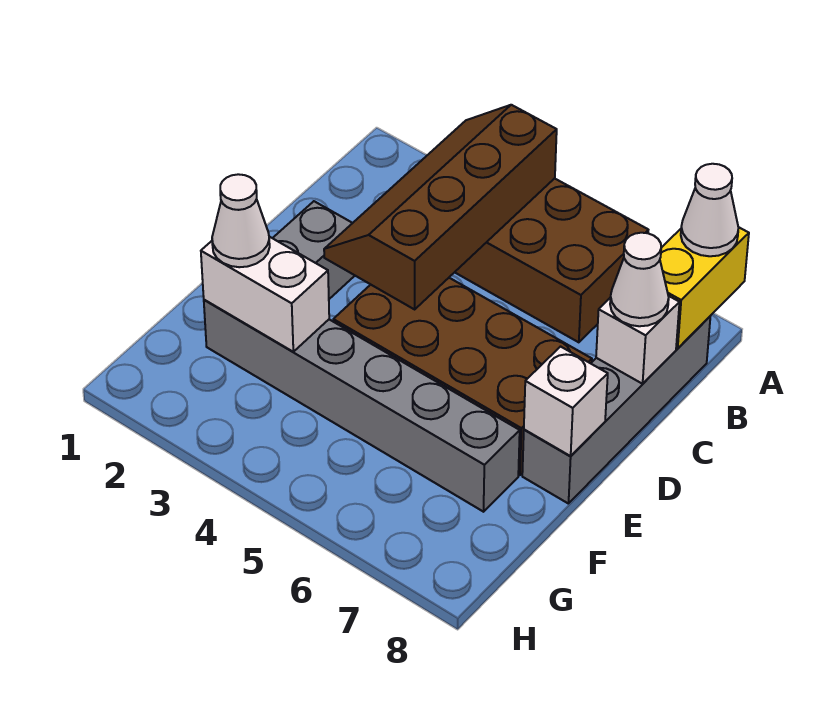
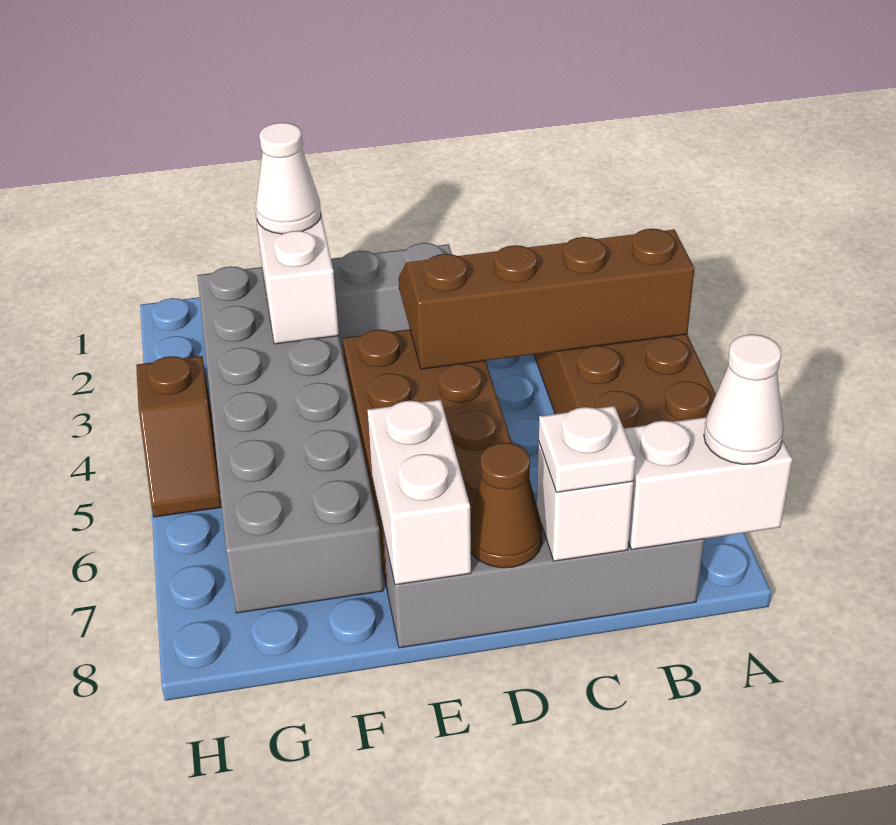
yellow brick A8:B8 level 2 -> white brick A8:B8 level 2
white cone C8 level 3 -> white plate C8 level 3
none -> brown cone D8 level 2
white brick E8 level 2 -> white brick E7:E8 level 2
grey brick F2:F7 level 1 -> grey brick F2:G7 level 1
none -> brown slope H4:H5 level 1 top 4

